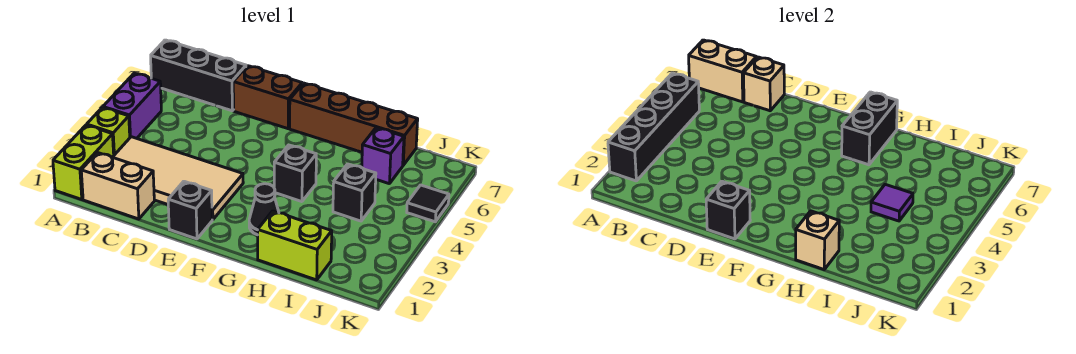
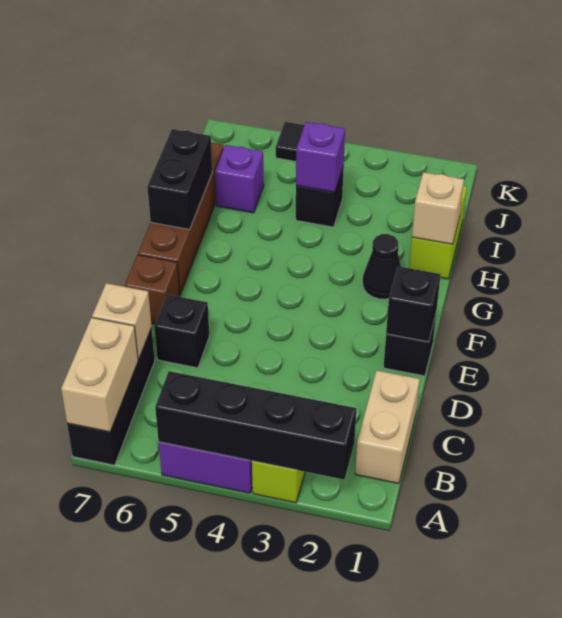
lime brick A1:A2 level 1 -> none
tan tile B2:E3 level 1 -> none
brown brick D7:E7 level 1 -> brown brick E7 level 1
black brick G4 level 1 -> black brick D6 level 1
black brick G6:G7 level 2 -> black brick G7:H7 level 2
purple tile I4 level 2 -> purple brick I4 level 2

